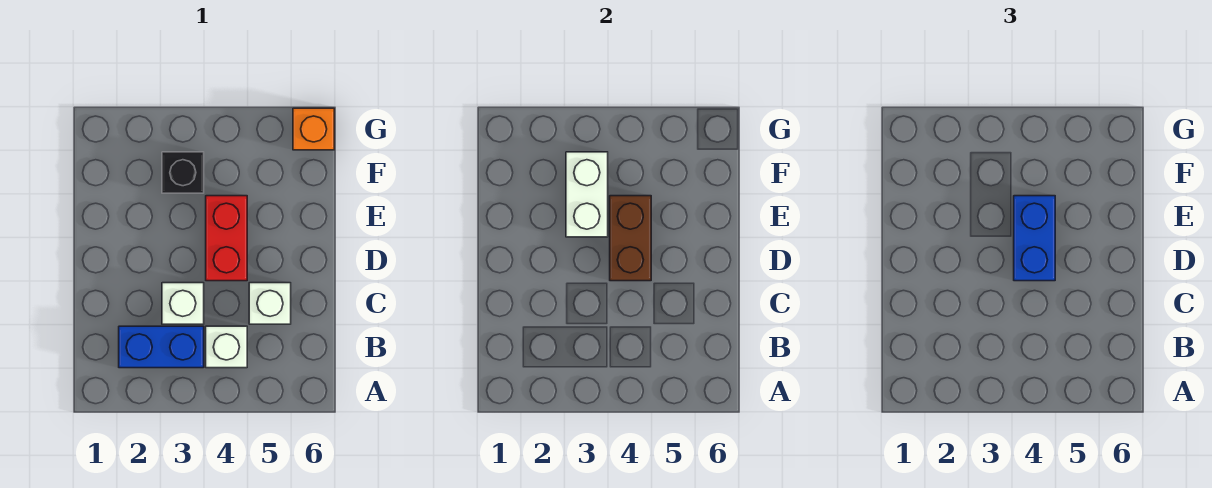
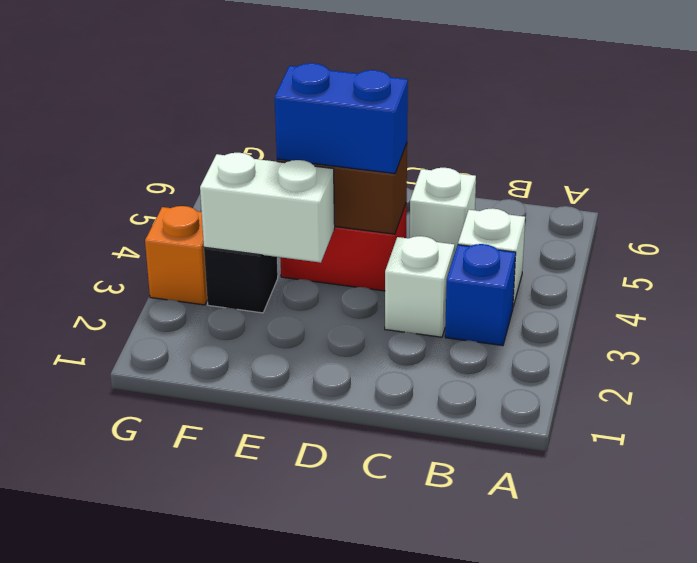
blue brick B2:B3 level 1 -> blue brick B3 level 1
orange brick G6 level 1 -> orange brick G3 level 1

